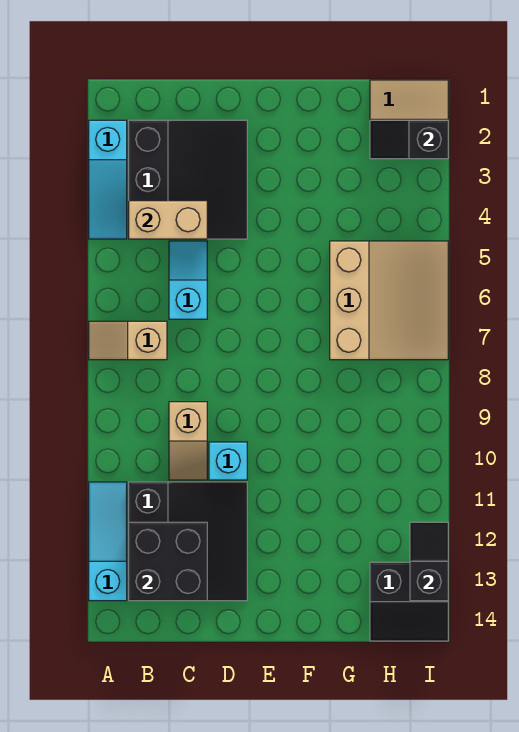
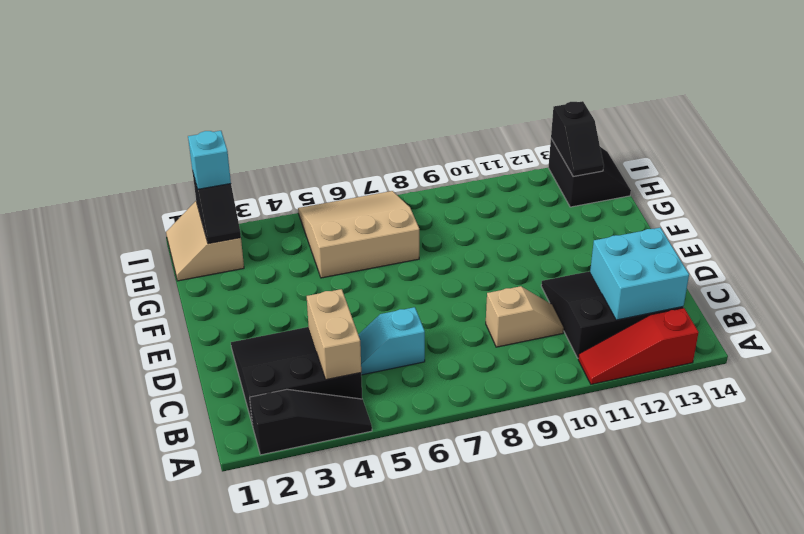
cyan slope A2:A4 level 1 top 2 -> black slope A2:A4 level 1 top 2
tan slope A7:B7 level 1 top B -> none
cyan slope A11:A13 level 1 top 13 -> red slope A11:A13 level 1 top 13
black brick B12:C13 level 2 -> cyan brick B12:C13 level 2
cyan brick D10 level 1 -> cyan brick I2 level 3
black slope I12:I13 level 2 top 13 -> black slope H13:I13 level 2 top I

